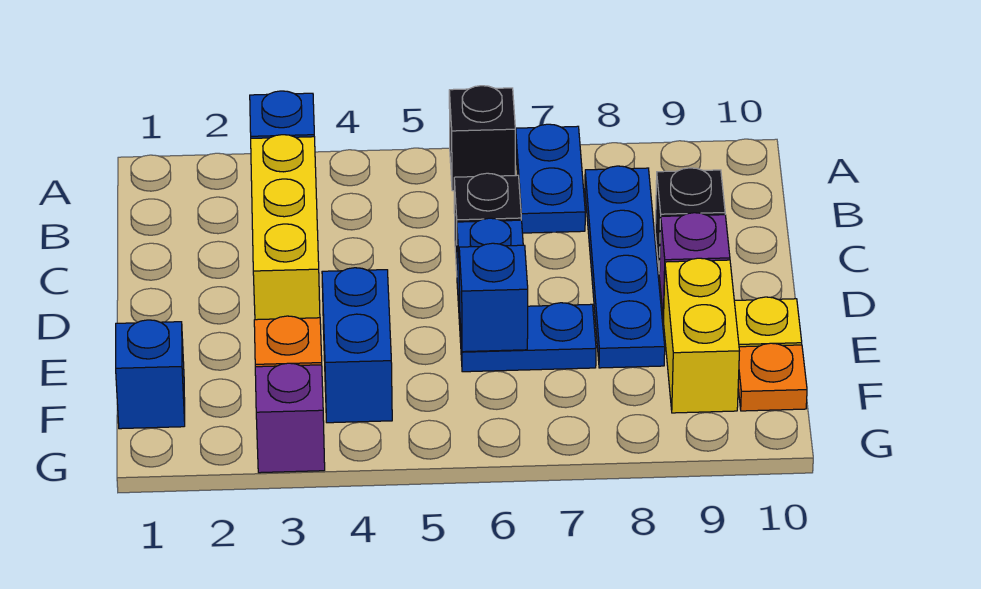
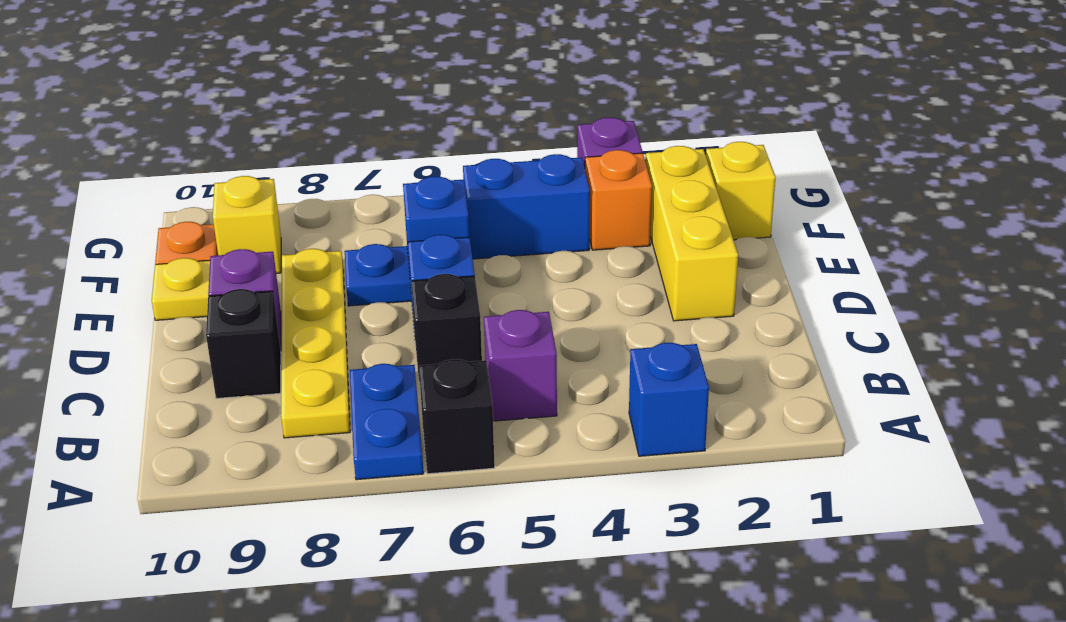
yellow brick B3:D3 level 1 -> yellow brick D2:F2 level 1
none -> purple brick B5 level 1
blue plate B8:E8 level 1 -> yellow plate B8:E8 level 1
blue brick E4:F4 level 1 -> blue brick F4:F5 level 1
yellow brick E9:F9 level 1 -> yellow brick F9 level 1
blue brick F1 level 1 -> yellow brick F1 level 1

